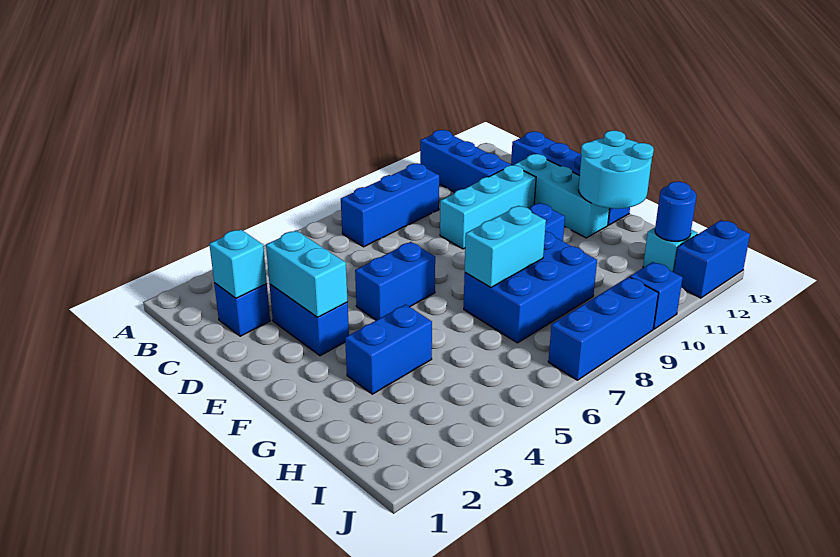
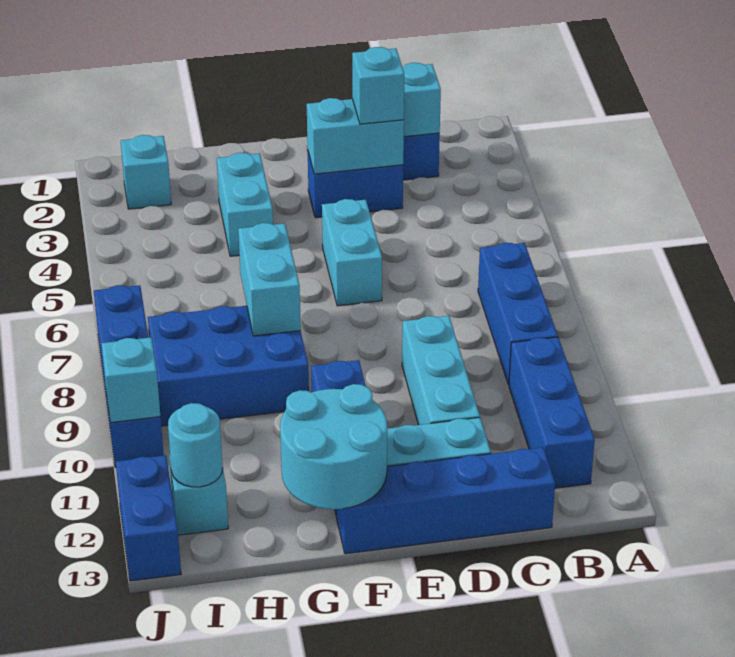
blue brick A11:C11 level 1 -> blue brick B10:B12 level 1
none -> cyan brick D3 level 3
blue brick E5:E6 level 1 -> cyan brick E5:E6 level 1
blue brick G3:G4 level 1 -> cyan brick G3:G4 level 1
blue brick G7:H9 level 1 -> blue brick G8:I9 level 1
none -> cyan brick I2 level 1
blue round brick I12 level 2 -> cyan round brick I12 level 2
none -> cyan brick J10 level 2

